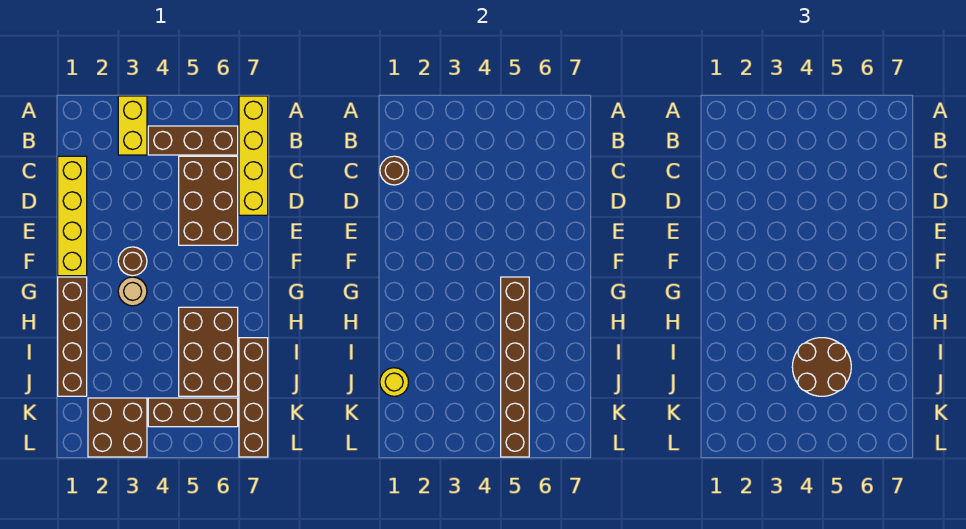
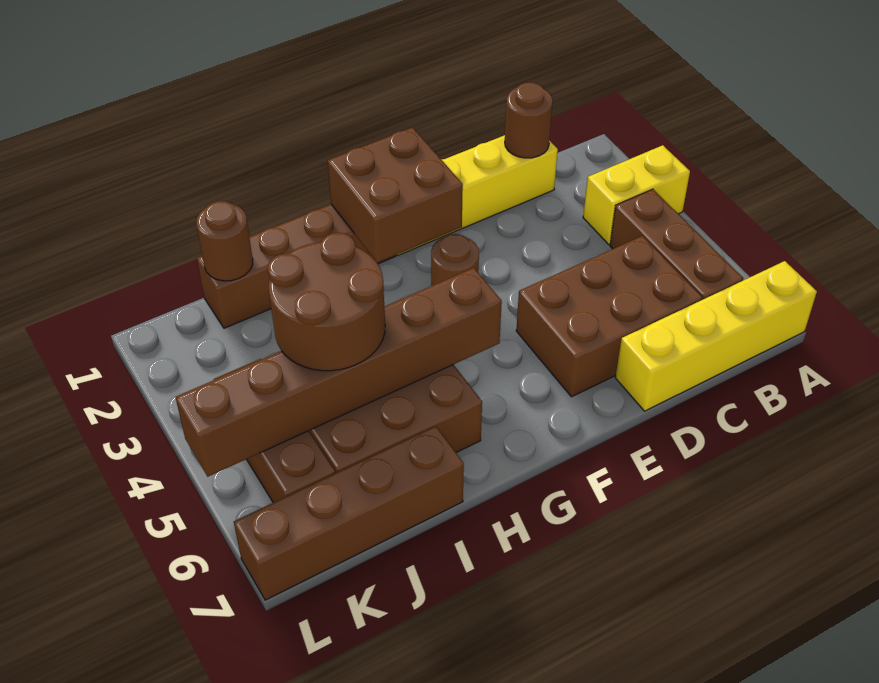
tan round brick G3 level 1 -> none
yellow round brick J1 level 2 -> brown round brick J1 level 2
brown brick K2:L3 level 1 -> brown brick F1:G2 level 2

